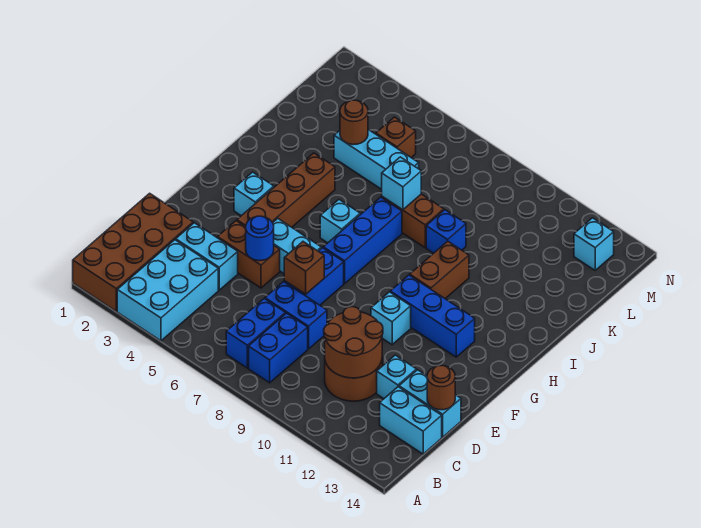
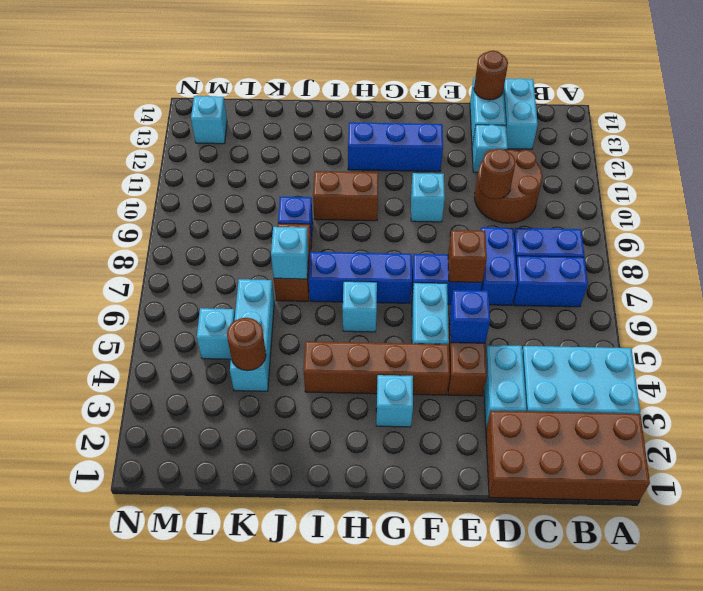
brown round brick C10:D11 level 2 -> brown round brick D10 level 2
blue round brick E5 level 2 -> blue brick E5 level 2
blue brick G10:G12 level 1 -> blue brick F12:H12 level 1
brown brick L5 level 1 -> cyan brick L5 level 1

